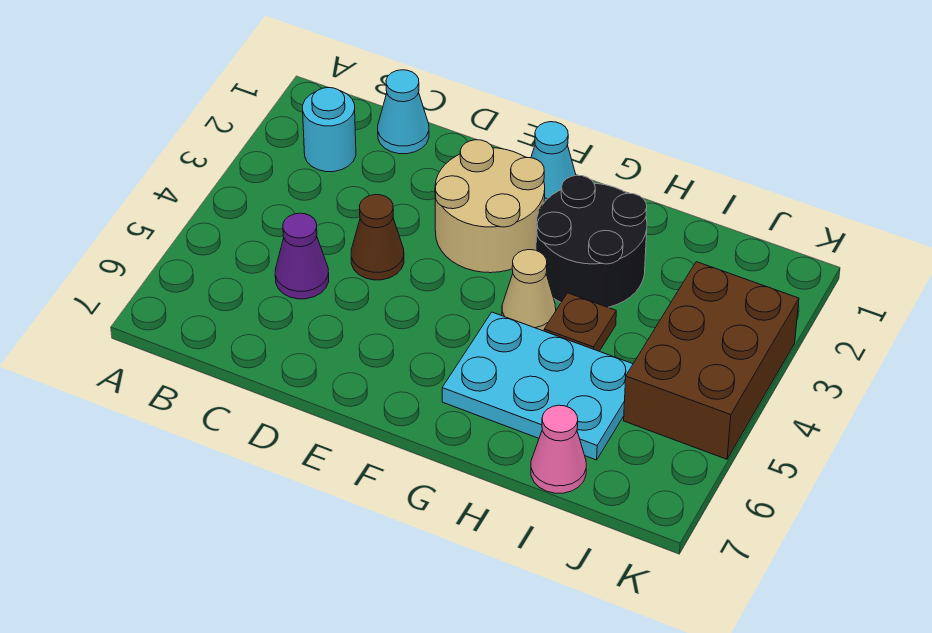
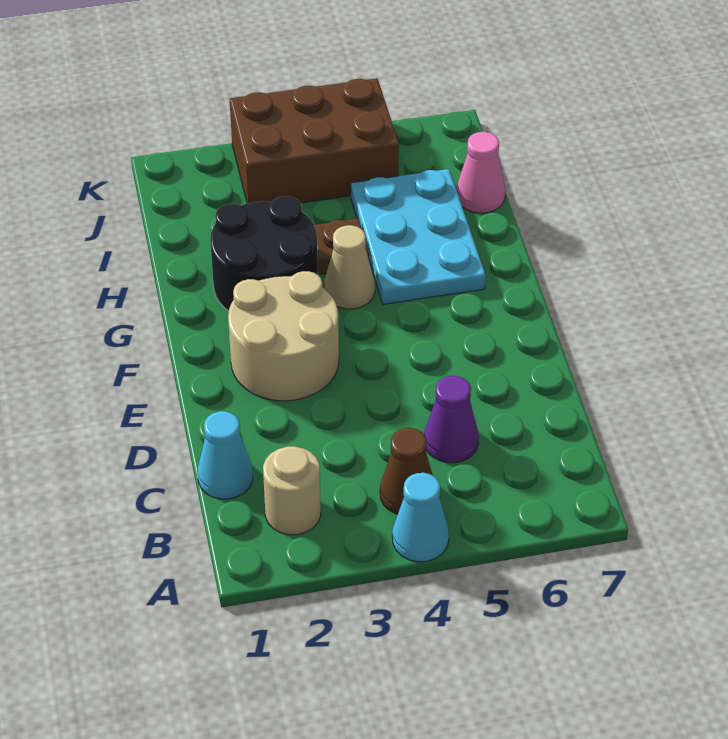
cyan round brick B2 level 1 -> tan round brick B2 level 1
brown cone D4 level 1 -> brown cone B4 level 1
cyan cone F1 level 1 -> cyan cone A4 level 1

